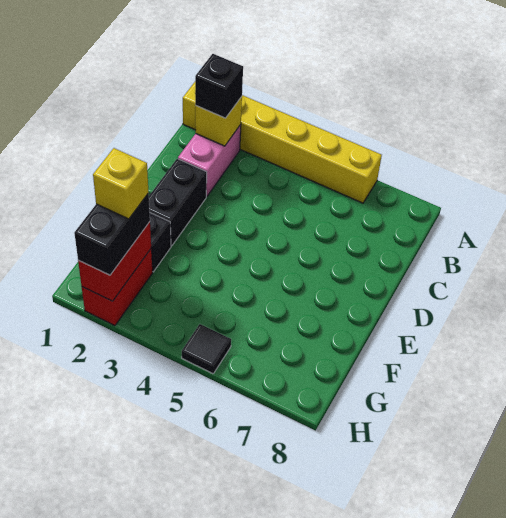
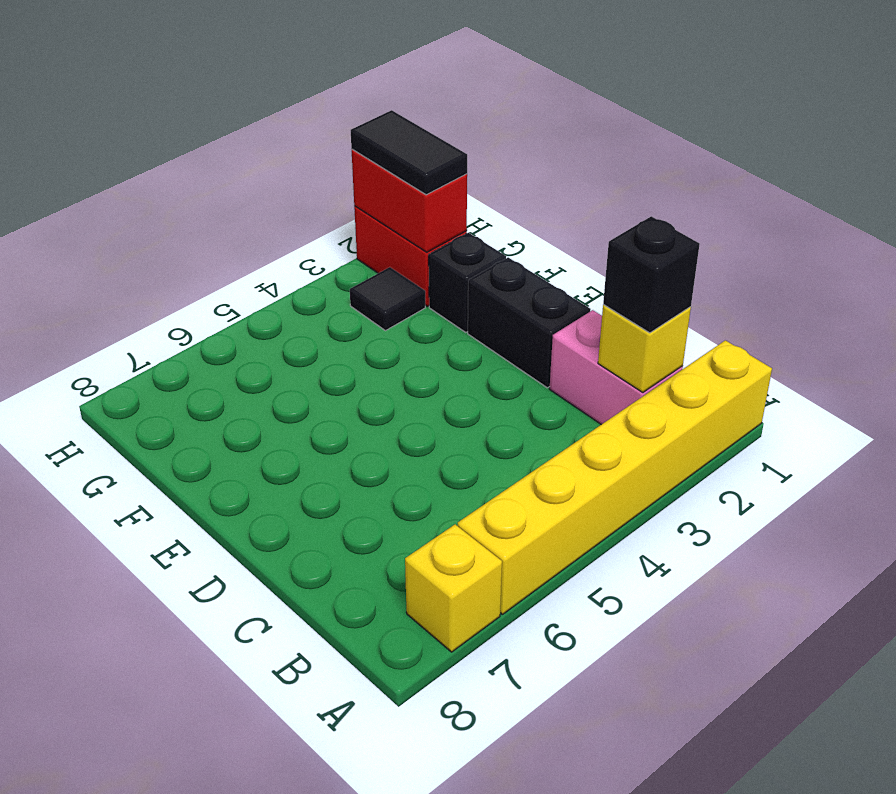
black brick G2:H2 level 3 -> black tile G2:H2 level 3
yellow brick G2 level 4 -> yellow brick A7 level 1
black tile H5 level 1 -> black tile G3 level 1

